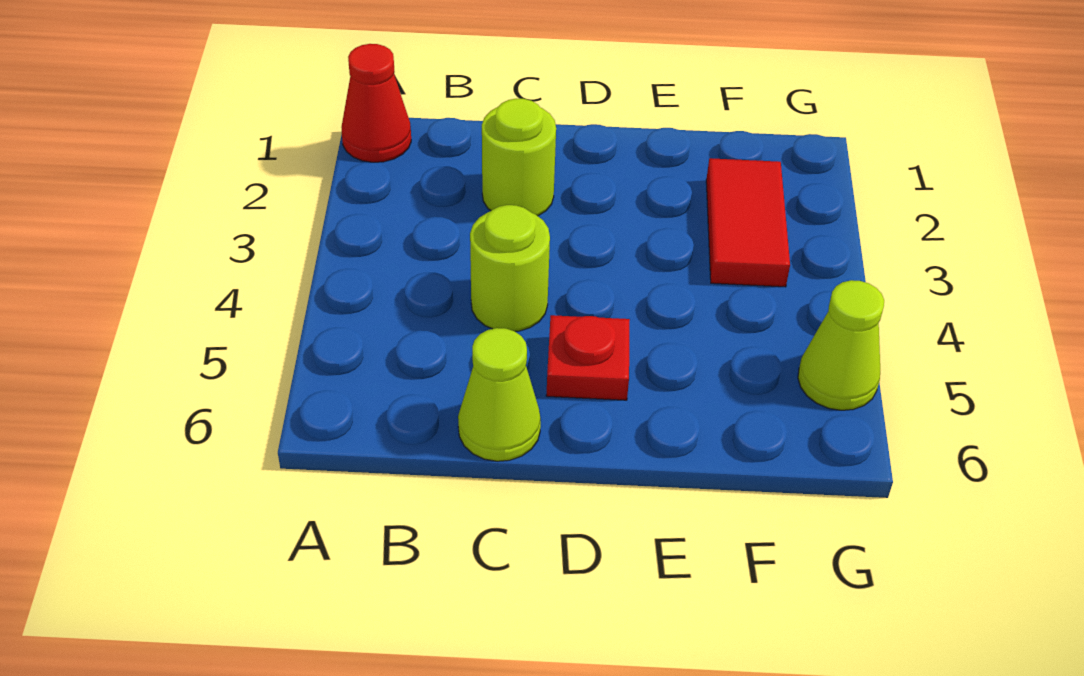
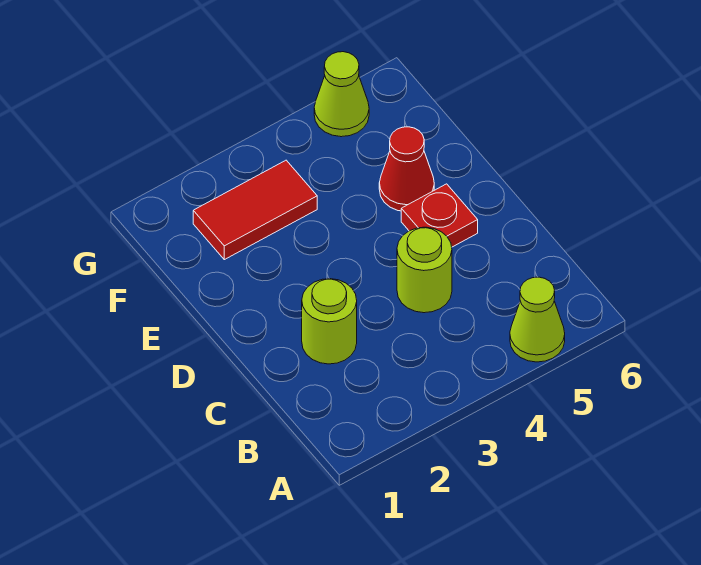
red cone A1 level 1 -> red cone E5 level 1
lime cone C6 level 1 -> lime cone A5 level 1

